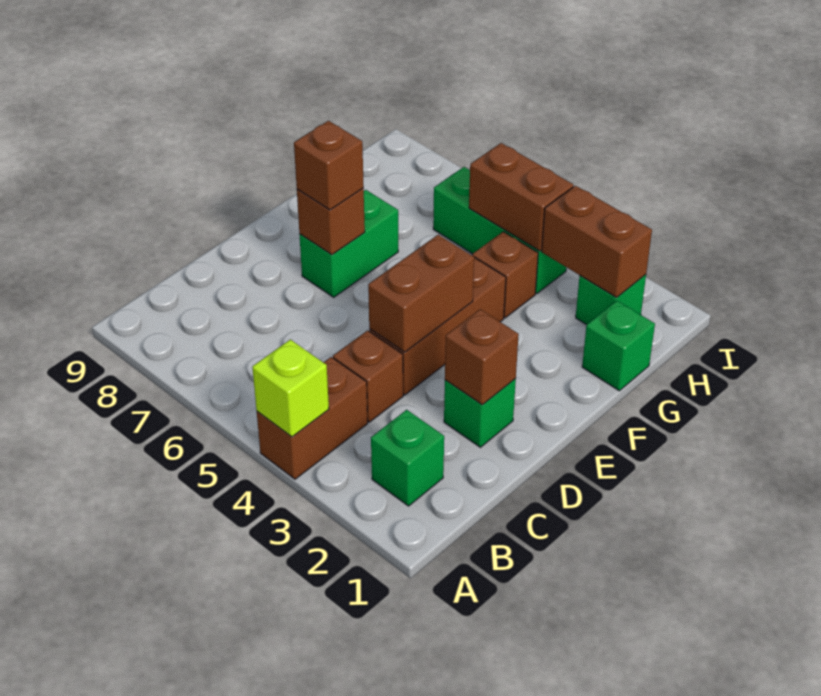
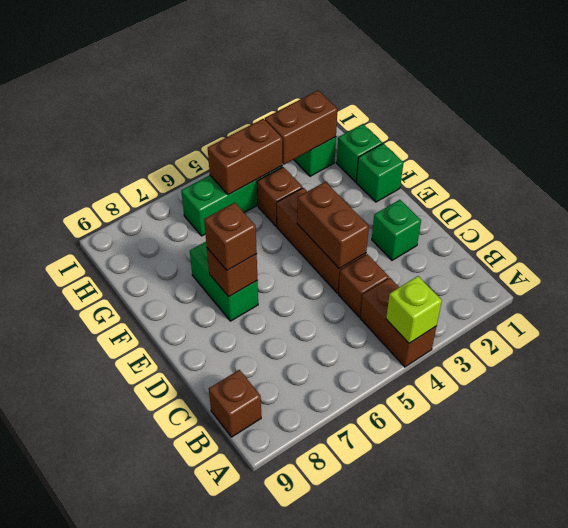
green brick B2 level 1 -> green brick F1 level 1
brown brick D2 level 2 -> brown brick B9 level 1

